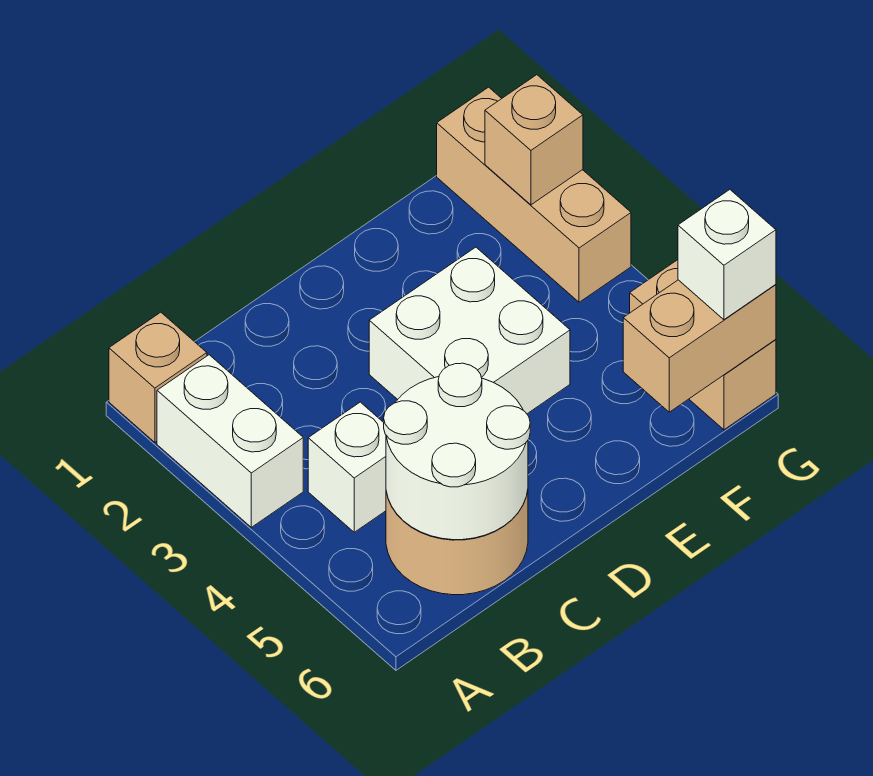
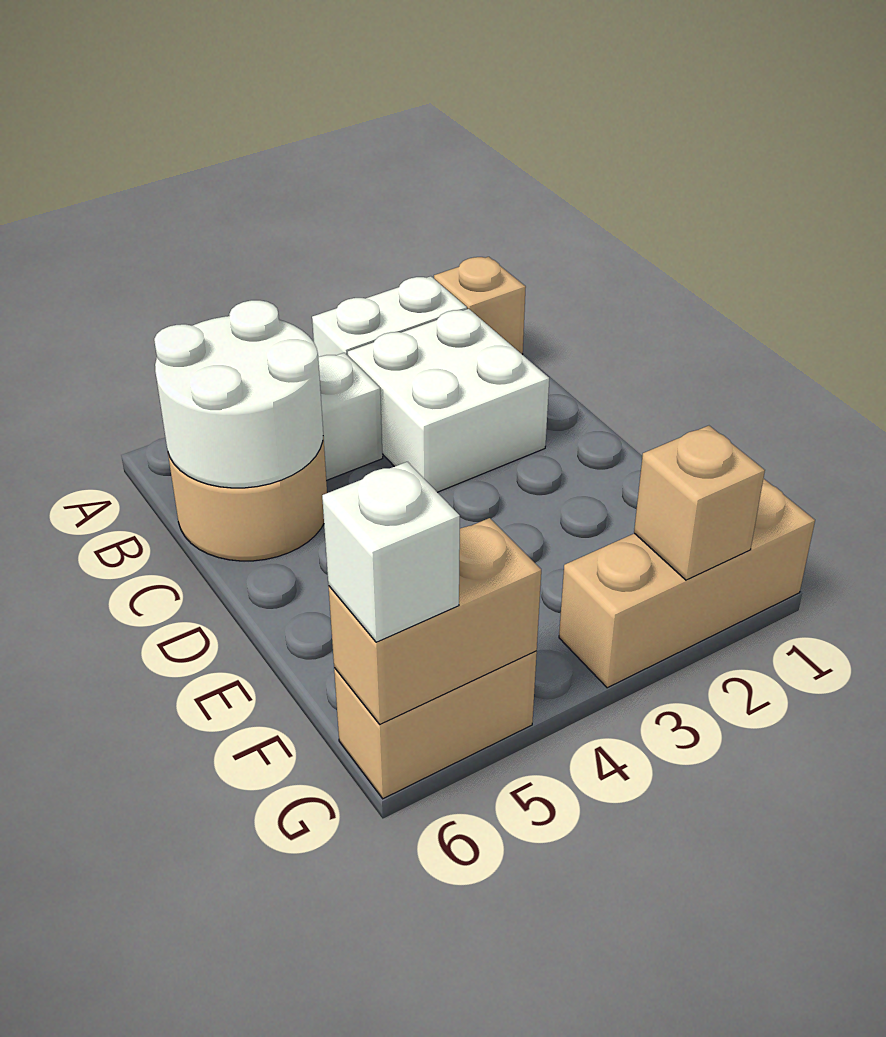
white brick D3:E4 level 1 -> white brick B2:C3 level 1
tan brick F6:G6 level 2 -> tan brick G5:G6 level 2

